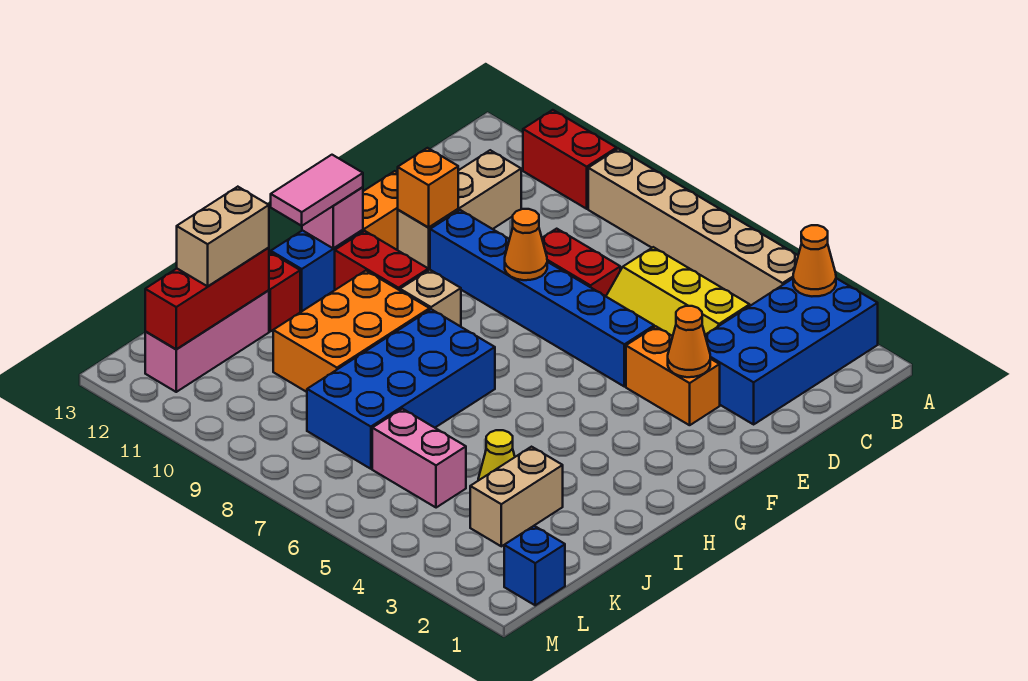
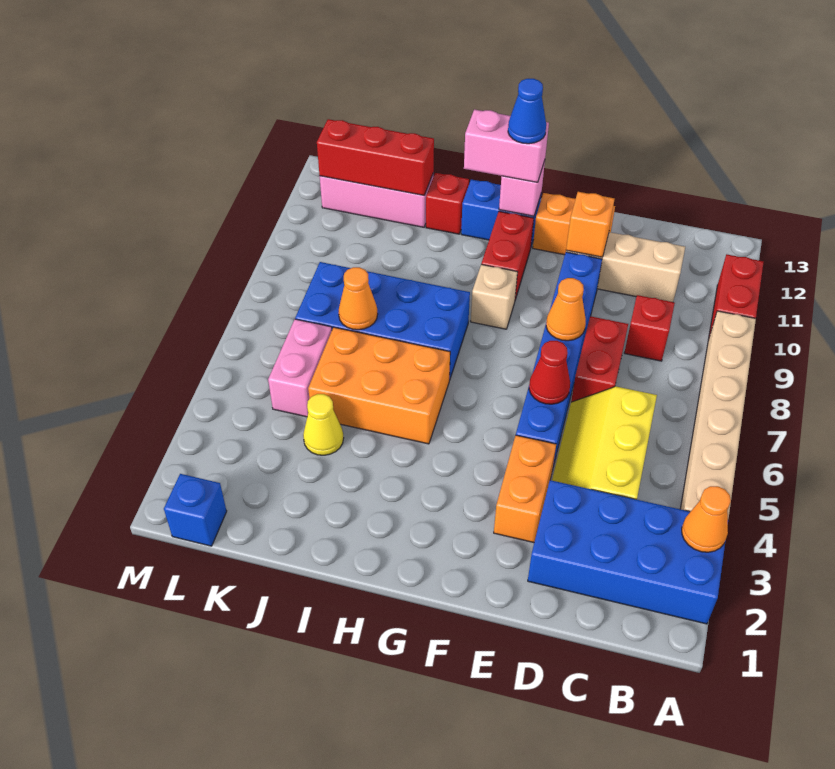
none -> red brick C9 level 1
orange cone E3 level 2 -> orange cone J7 level 2
none -> red cone E6 level 2
pink tile G12:H12 level 3 -> pink brick G12:H12 level 3
none -> blue cone G12 level 4
orange brick H9:J10 level 1 -> orange brick H5:J6 level 1
tan brick J3:K3 level 1 -> none
tan brick J12:K12 level 3 -> none

